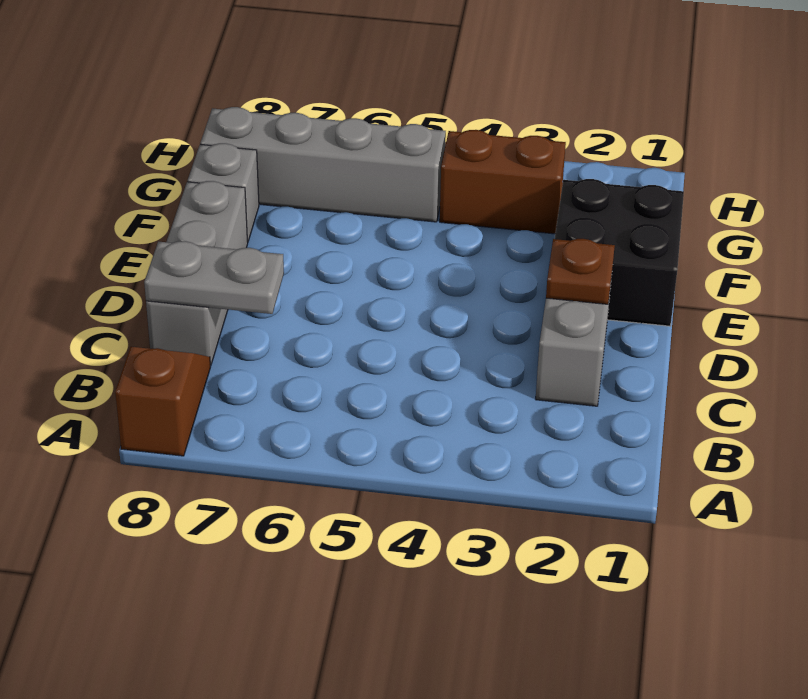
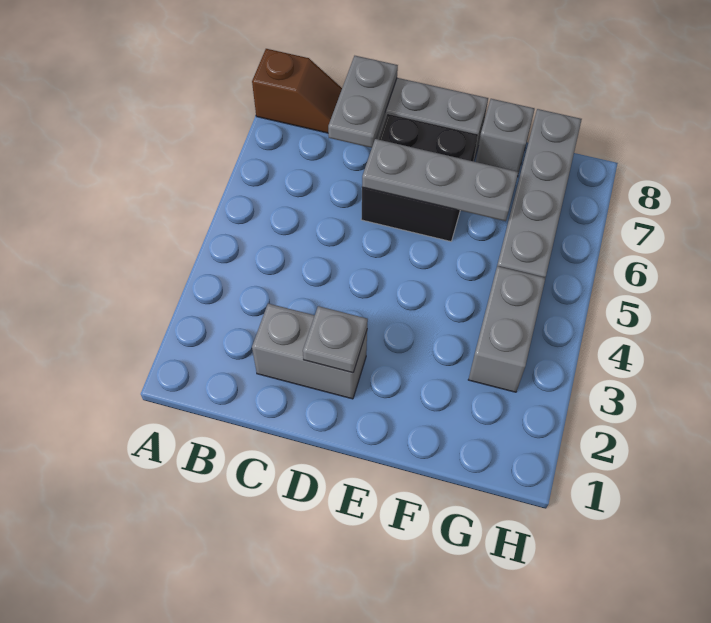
brown plate D2 level 2 -> grey plate D2 level 2
none -> grey plate D6:F6 level 2
black brick E1:F2 level 1 -> black brick D6:E7 level 1
brown brick G3:G4 level 1 -> grey brick G3:G4 level 1

